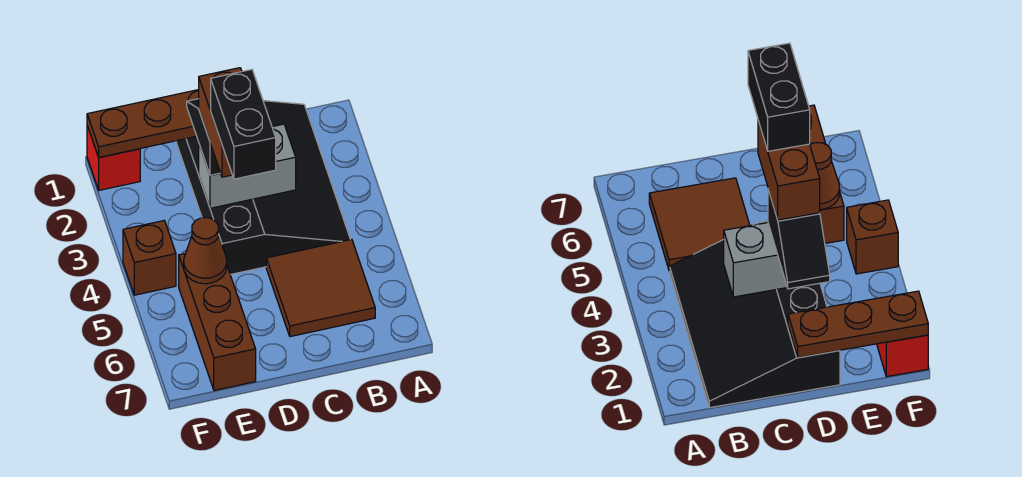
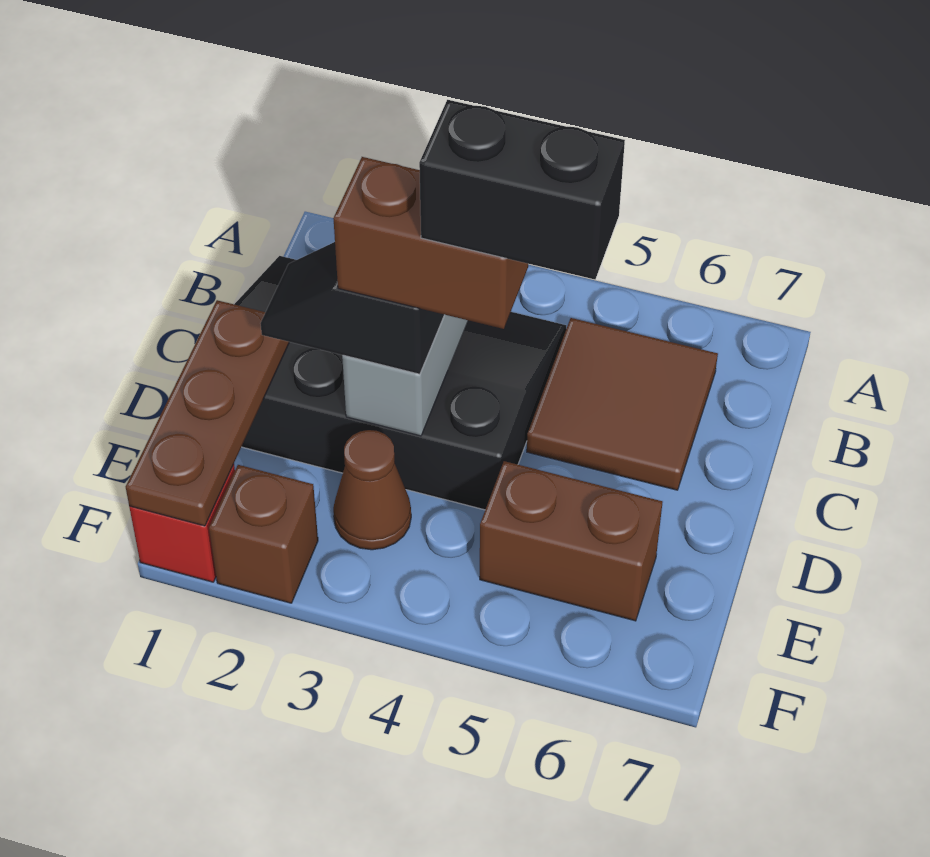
brown brick E5:E7 level 1 -> brown brick E5:E6 level 1
brown cone E5 level 2 -> brown cone E3 level 1
brown brick F4 level 1 -> brown brick F2 level 1

